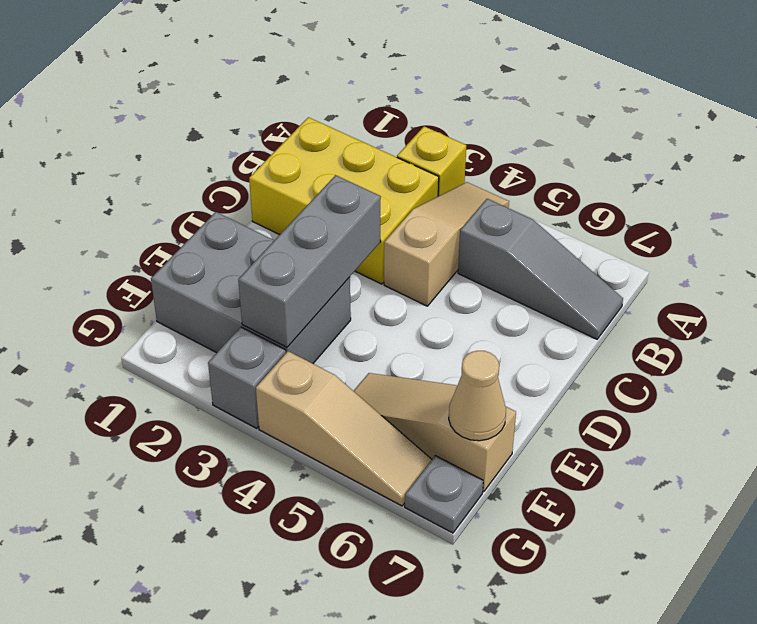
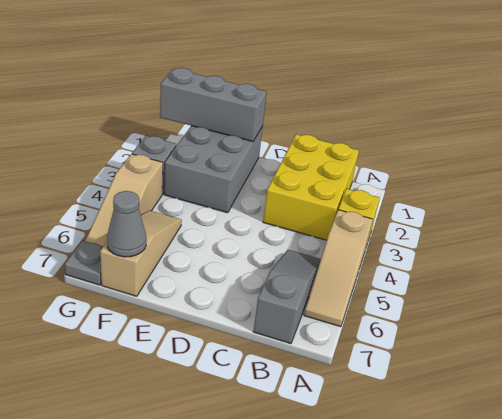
tan slope A4:C4 level 1 top C -> tan slope A4:A6 level 1 top 4
grey slope B5:B7 level 1 top 5 -> grey slope B5:B7 level 1 top 7
grey brick D3:F3 level 2 -> grey brick E1:G1 level 2
tan cone F7 level 2 -> grey cone F7 level 2

